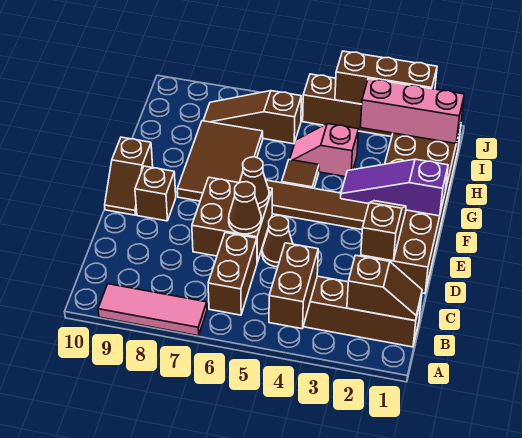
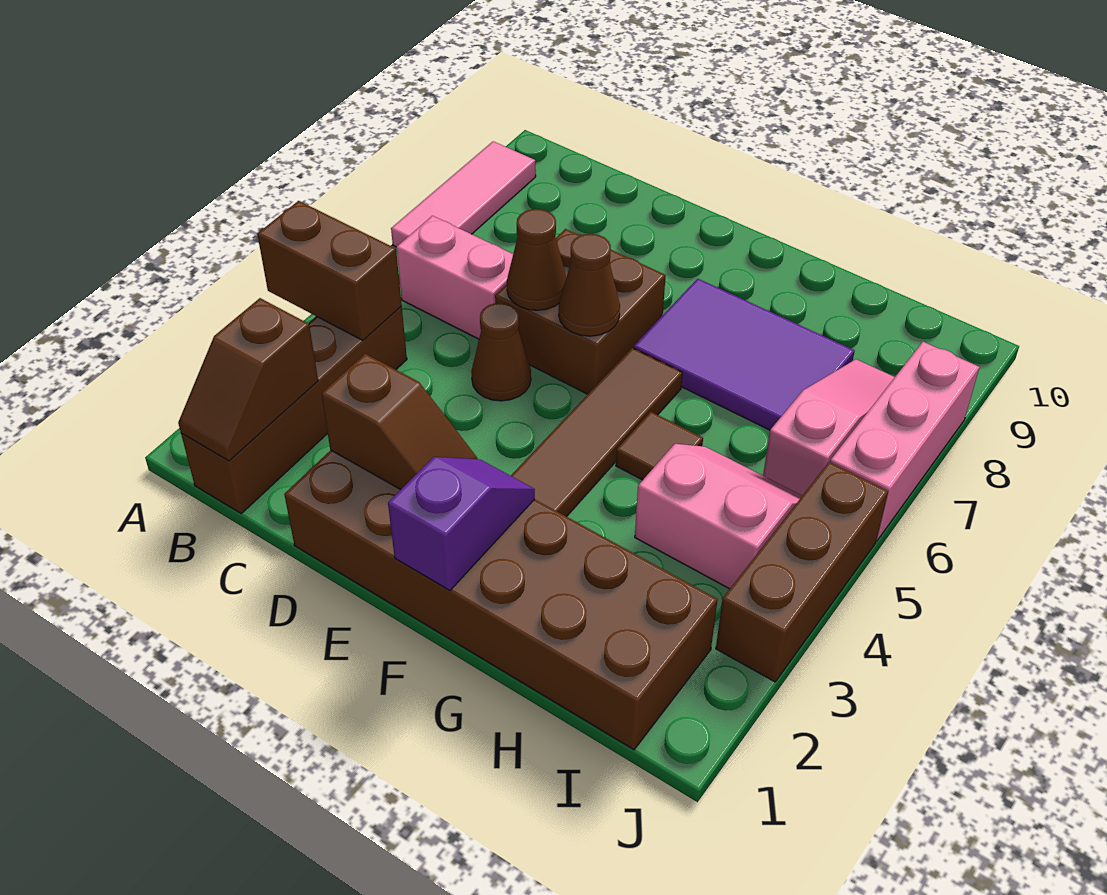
brown brick B6:C6 level 1 -> pink brick B6:C6 level 1
brown brick E9 level 1 -> none
brown slope E10:F10 level 1 top F -> none
purple slope F1:F3 level 2 top 1 -> purple slope F1:F2 level 2 top 1
brown tile F7:H8 level 1 -> purple tile F7:H8 level 1
pink slope H4:H5 level 1 top 4 -> pink slope H4:I5 level 1 top 4
pink brick I1:I3 level 2 -> pink brick J6:J8 level 1
brown slope I6:I8 level 1 top 6 -> pink slope I6:I8 level 1 top 6
brown brick J2:J4 level 2 -> none

